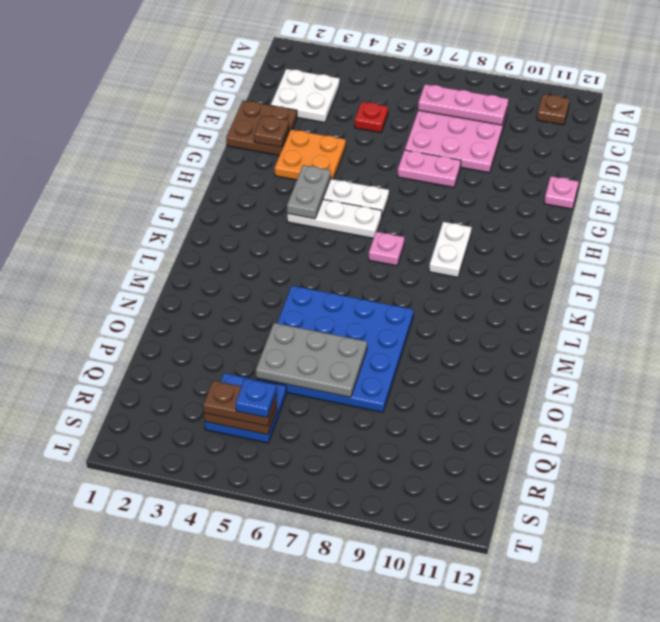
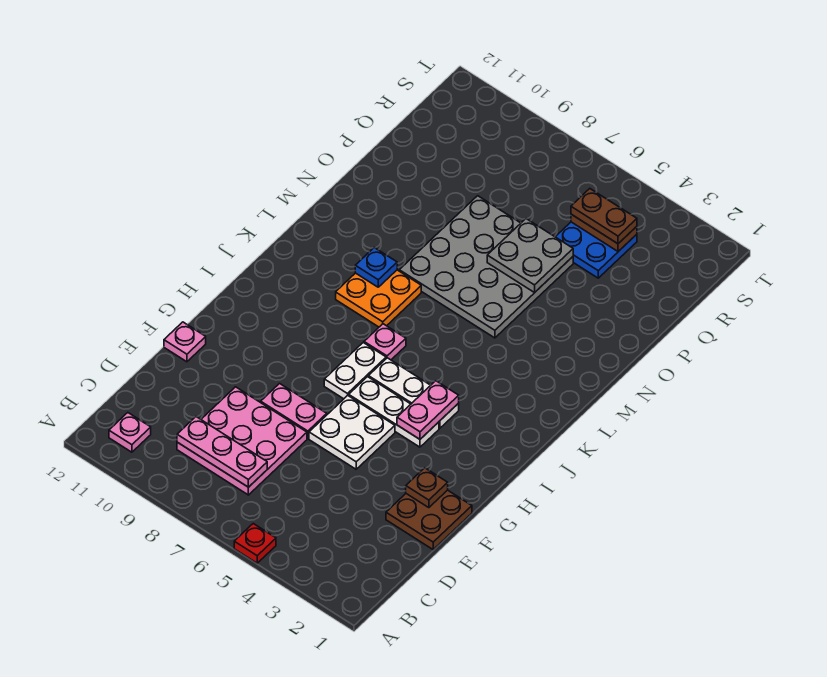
brown plate B11 level 1 -> pink plate B11 level 1
white plate C2:D3 level 1 -> white plate F5:G6 level 1
red plate D5 level 1 -> red plate A5 level 1
orange plate F3:G4 level 1 -> orange plate K8:L9 level 1
grey plate H4:I4 level 2 -> pink plate H4:I4 level 2
white plate I9:J9 level 1 -> white plate H7:I7 level 1
blue plate M5:P8 level 1 -> grey plate M5:P8 level 1
grey plate O5:P7 level 2 -> grey plate O5:P6 level 2
blue plate R5 level 4 -> blue plate L9 level 2

